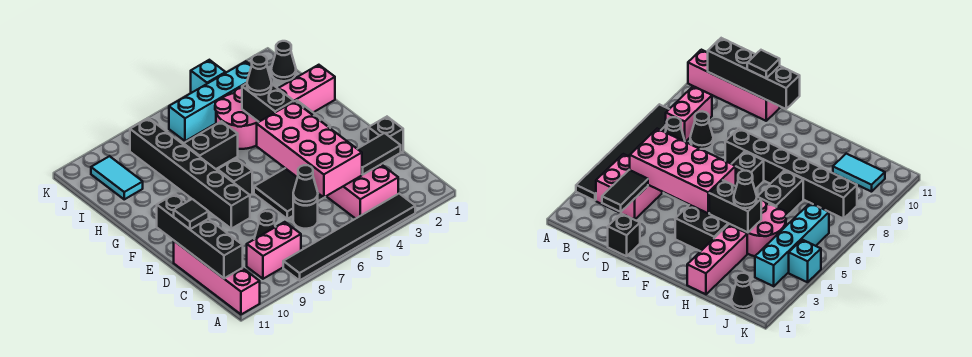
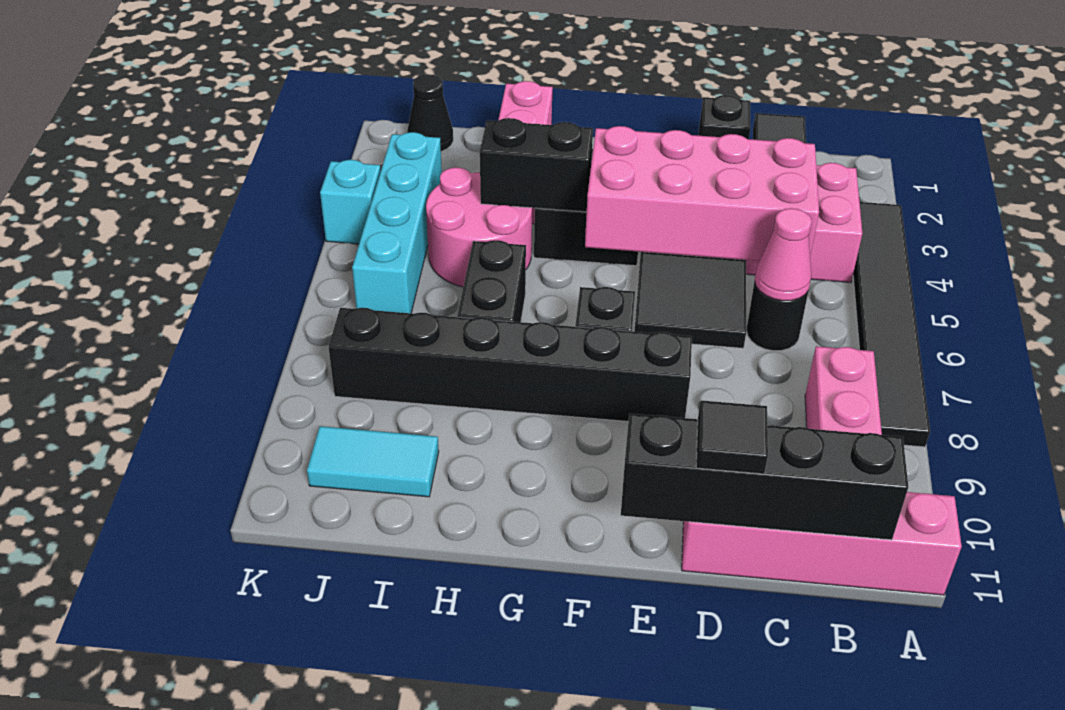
black cone C6 level 2 -> pink cone C6 level 2
black cone C8 level 1 -> none
black cone H4 level 3 -> none

